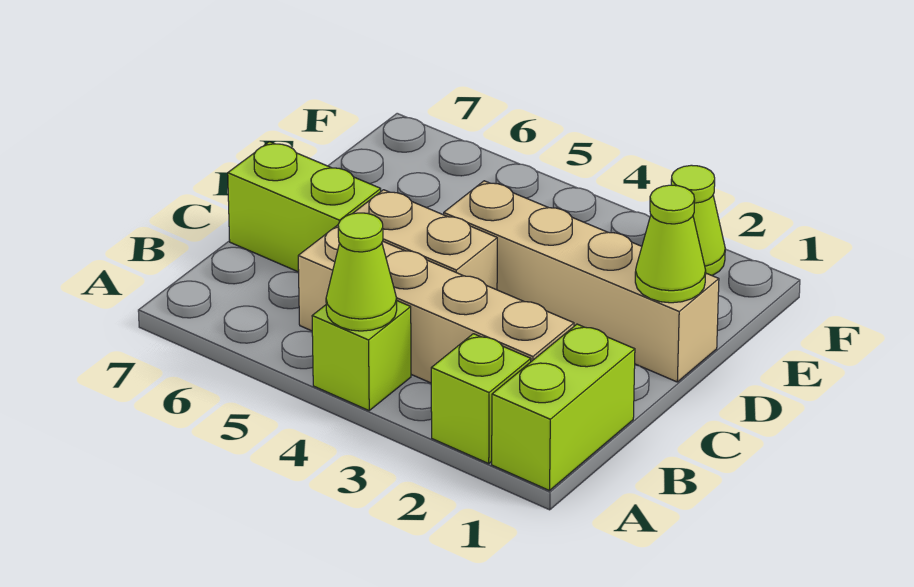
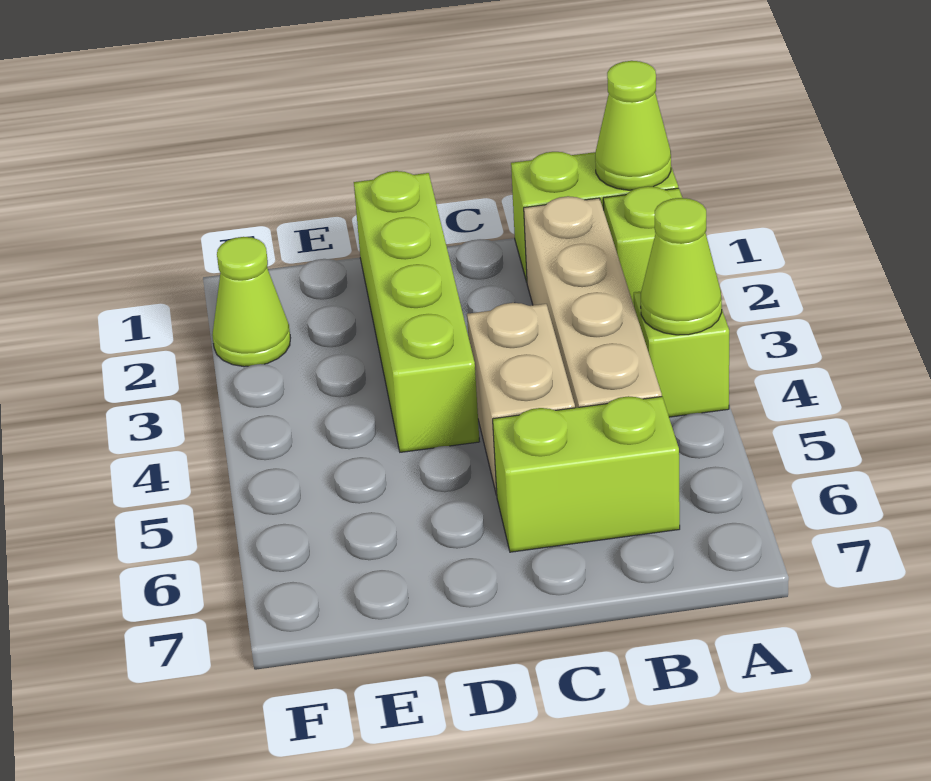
lime brick C6:C7 level 1 -> lime brick B6:C6 level 1
tan brick D1:D4 level 1 -> lime brick D1:D4 level 1
lime cone D1 level 2 -> lime cone A1 level 2

